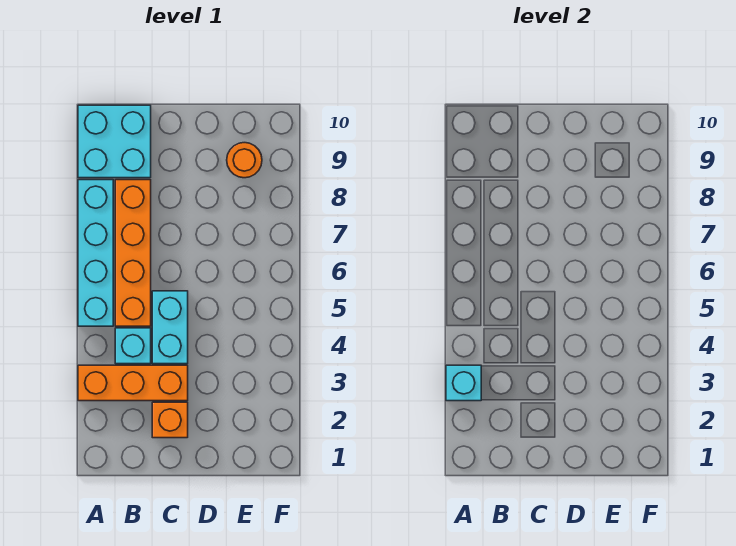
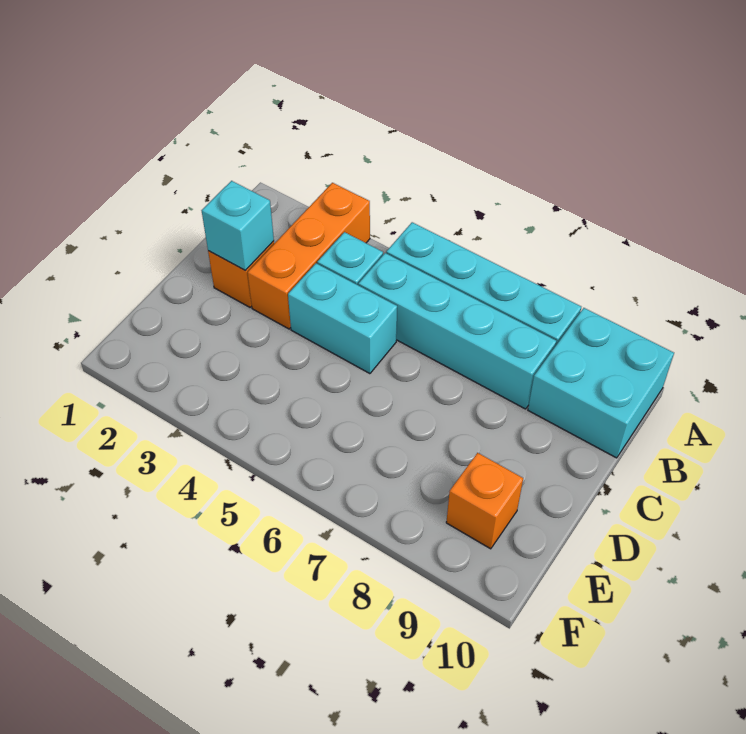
cyan brick A3 level 2 -> cyan brick C2 level 2
orange brick B5:B8 level 1 -> cyan brick B5:B8 level 1
orange round brick E9 level 1 -> orange brick E9 level 1

